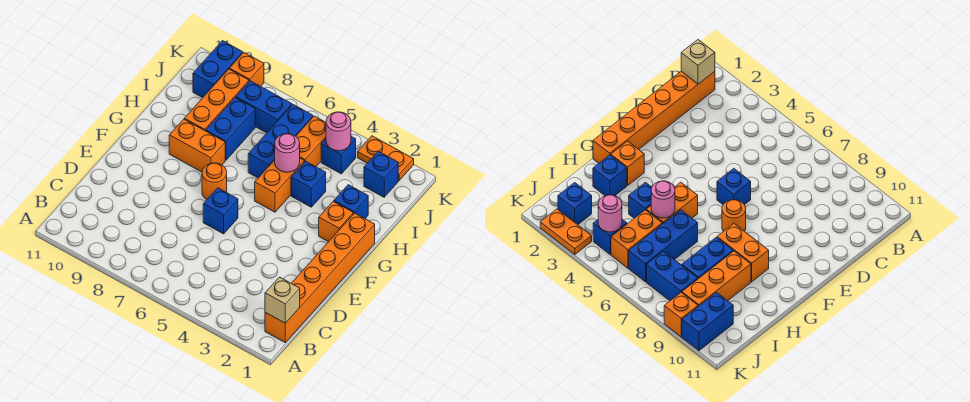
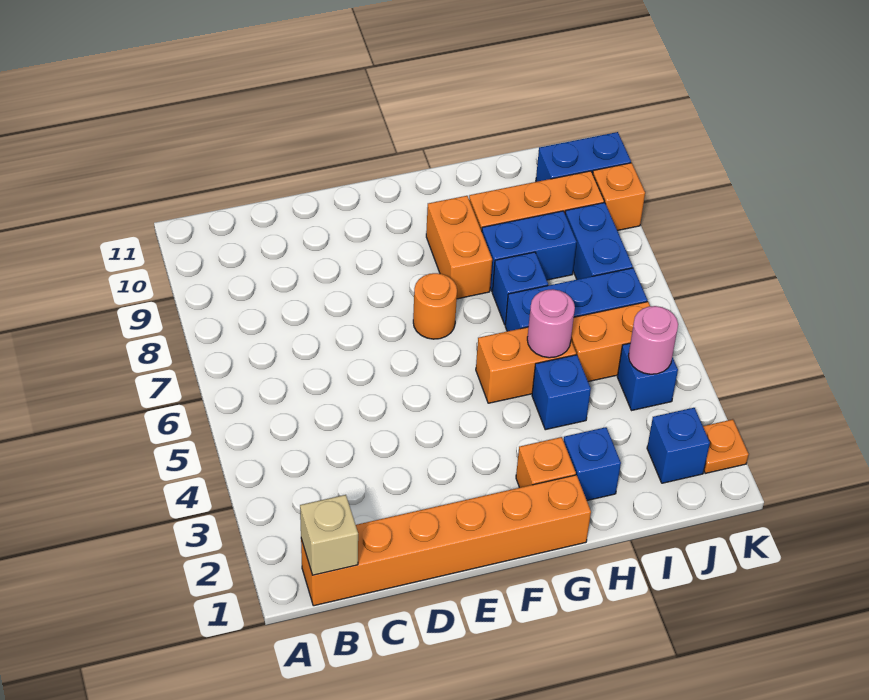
blue brick E6 level 1 -> blue brick H7 level 1
orange plate K2:K3 level 1 -> orange plate K2 level 1

